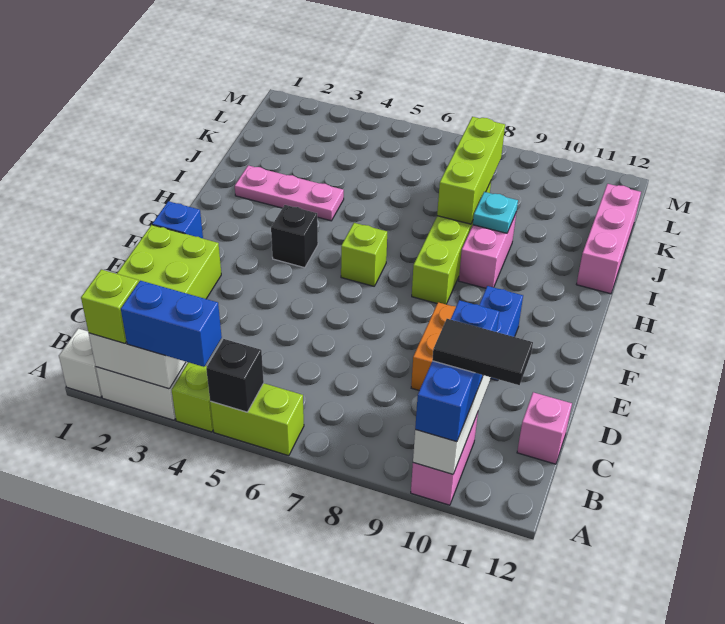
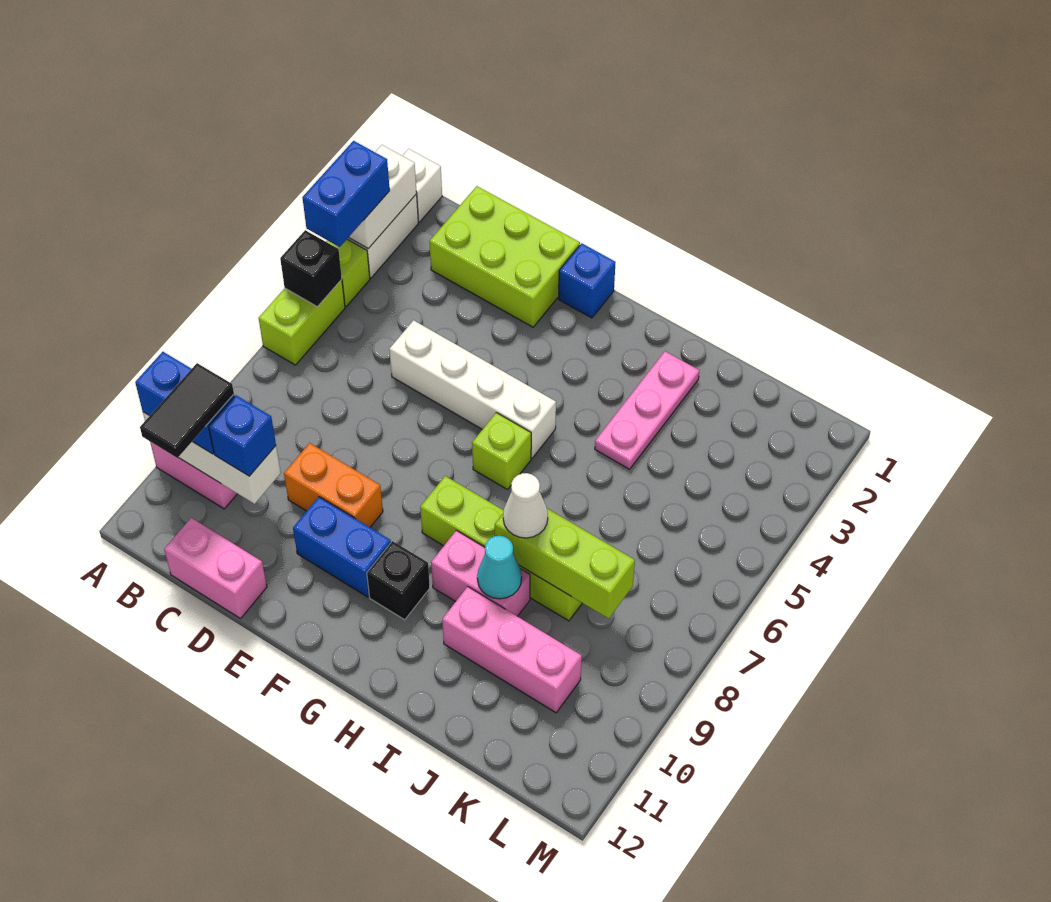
lime brick A2 level 3 -> none
pink brick C12 level 1 -> pink brick C12:D12 level 1
none -> white brick D5:G5 level 1
black brick G4 level 1 -> black brick G10 level 1
none -> white cone I8 level 3
cyan plate I9 level 2 -> cyan cone I9 level 2
pink brick I12:K12 level 1 -> pink brick I10:K10 level 1

